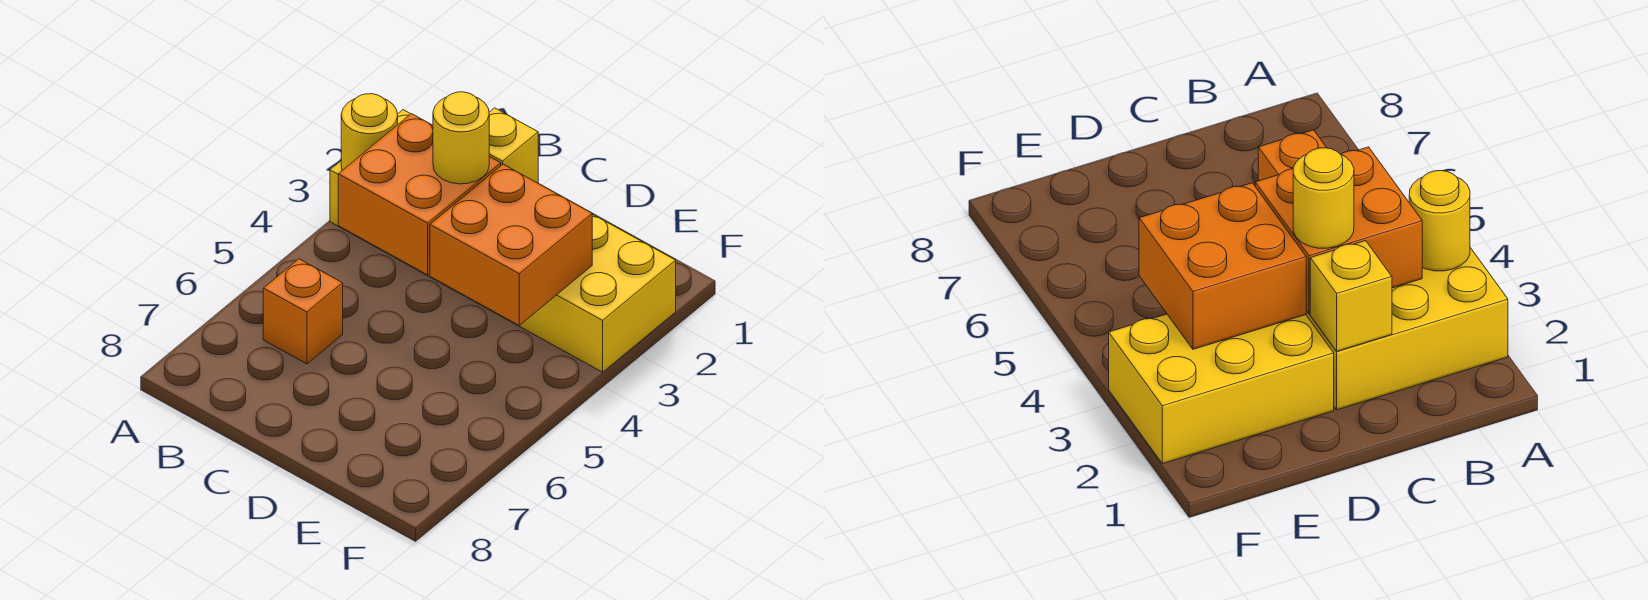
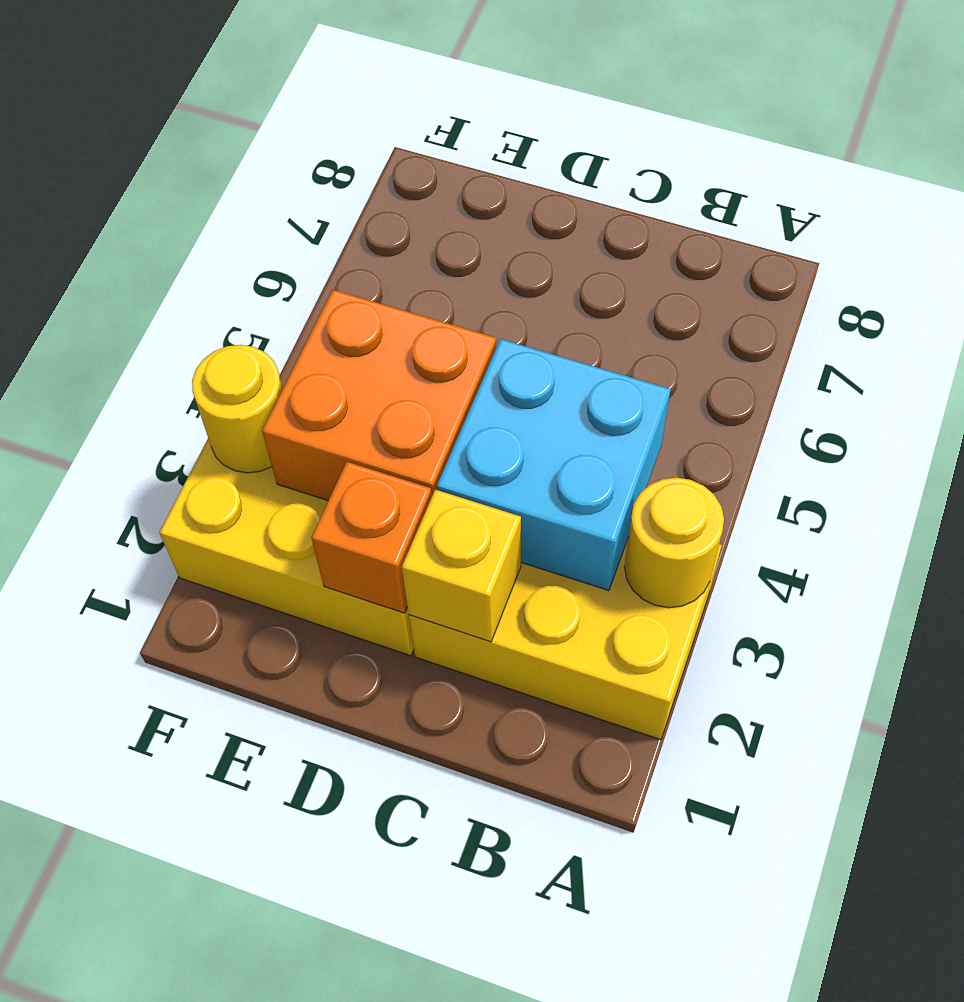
orange brick B3:C4 level 2 -> cyan brick B3:C4 level 2
orange brick B6 level 1 -> orange brick D2 level 2
yellow round brick C3 level 3 -> yellow round brick F3 level 2

